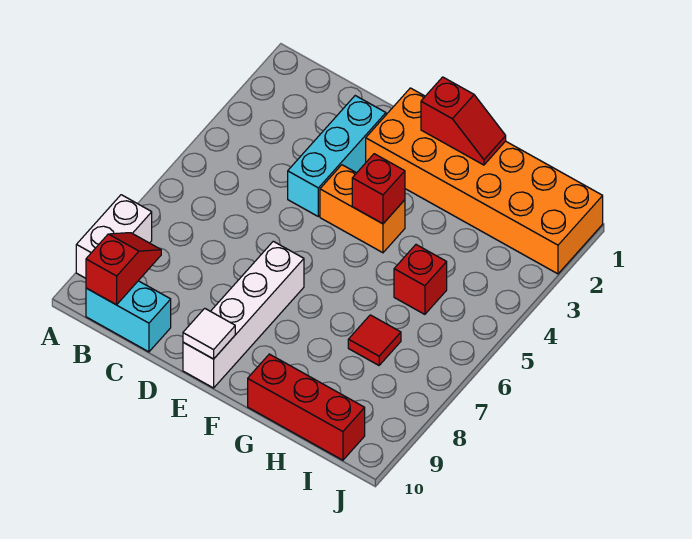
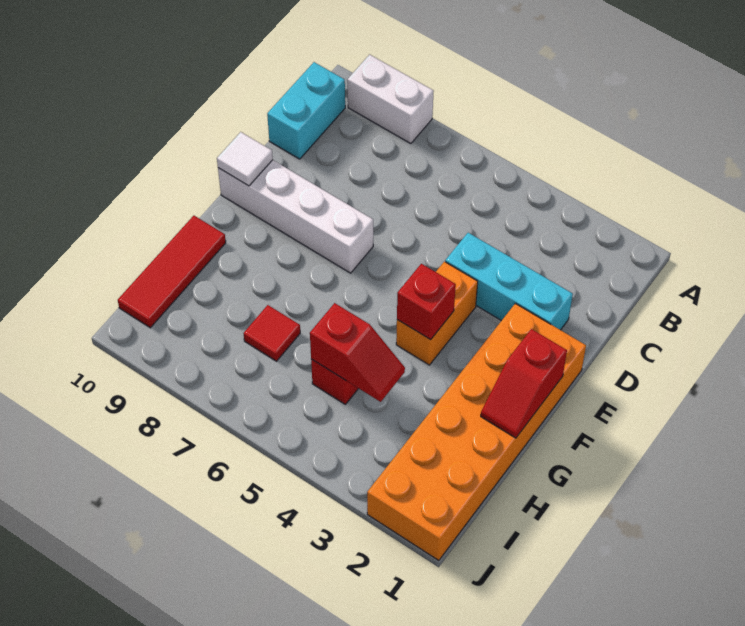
red slope B9:B10 level 2 top 10 -> red slope H4:H5 level 2 top 5
red brick G10:I10 level 1 -> red tile G10:I10 level 1

